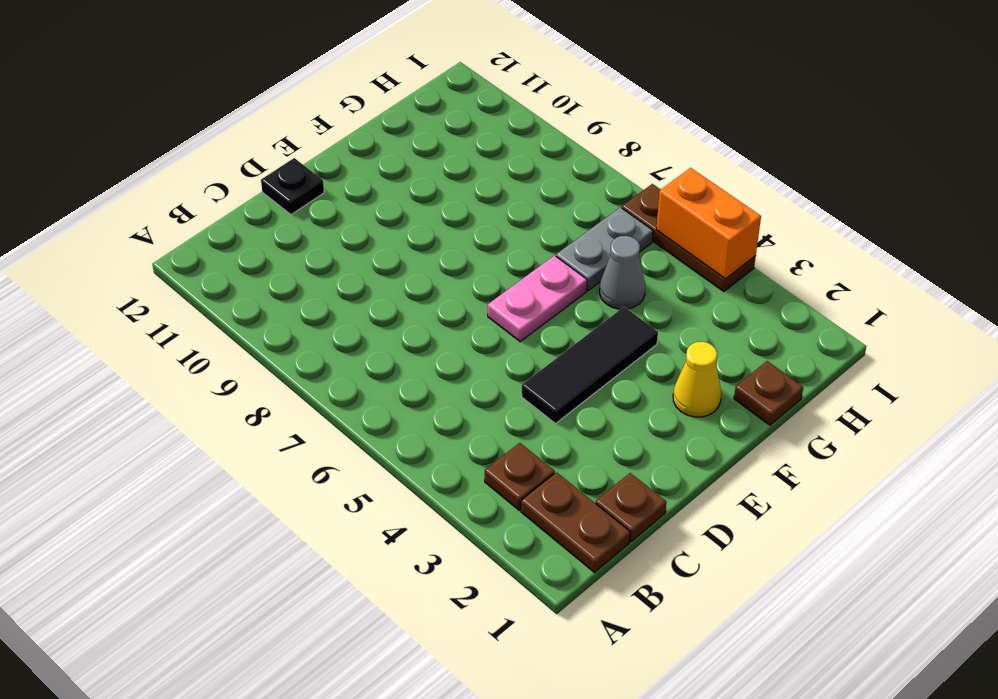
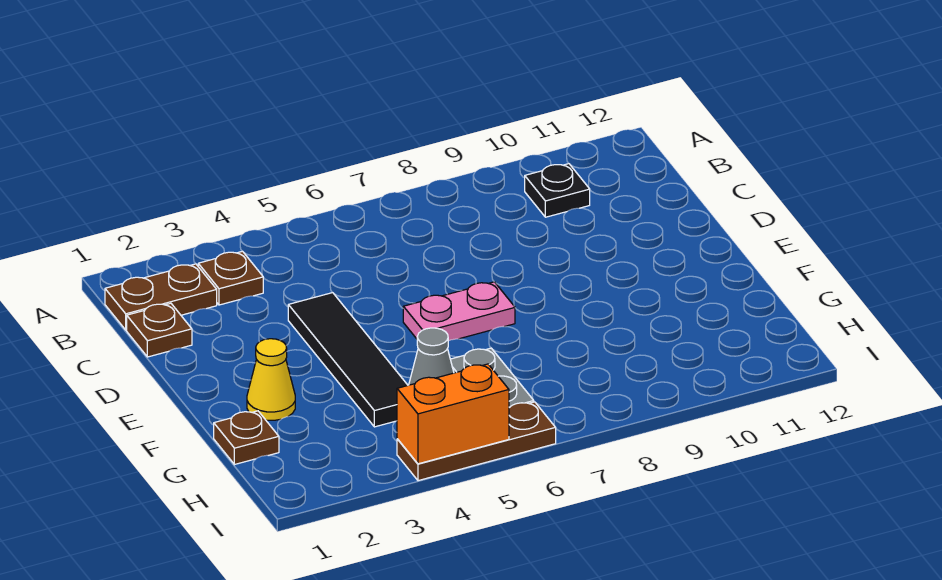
black tile D4:F4 level 1 -> black tile D4:G4 level 1
black plate D12 level 1 -> black plate B10 level 1
pink plate E6:F6 level 1 -> pink plate E6:E7 level 1

